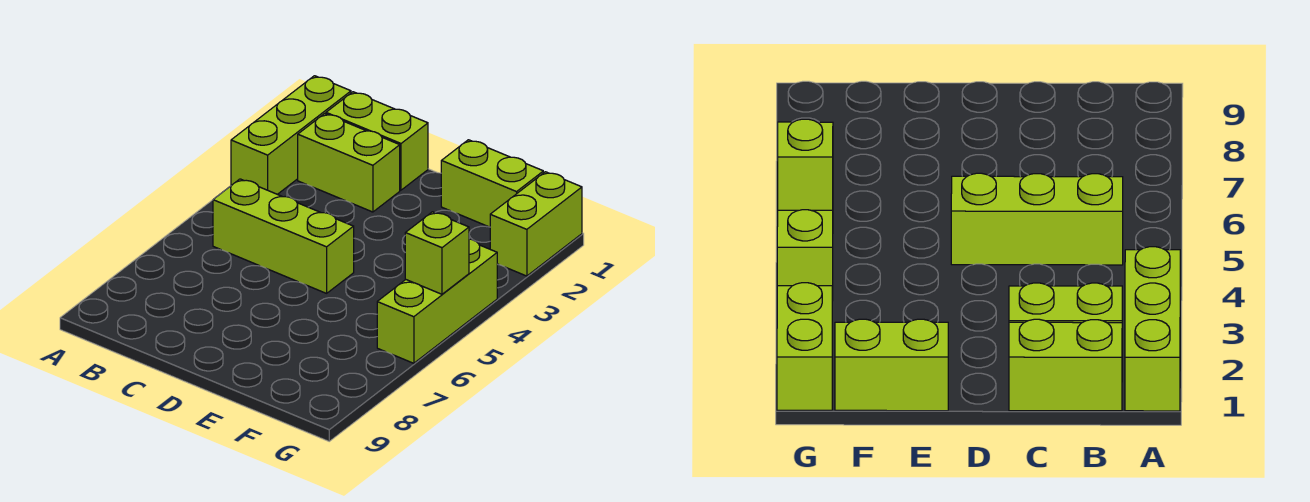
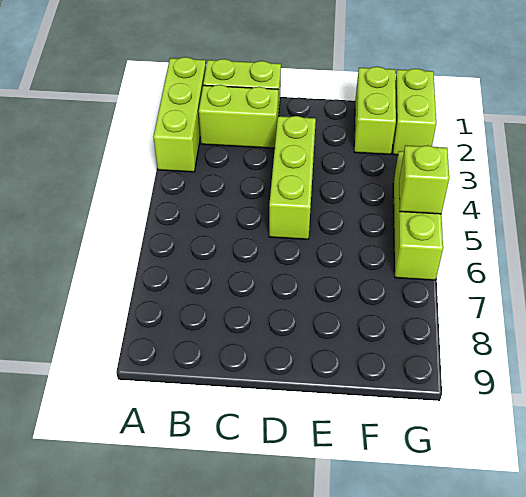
lime brick B5:D5 level 1 -> lime brick D3:D5 level 1
lime brick E1:F1 level 1 -> lime brick F1:F2 level 1

